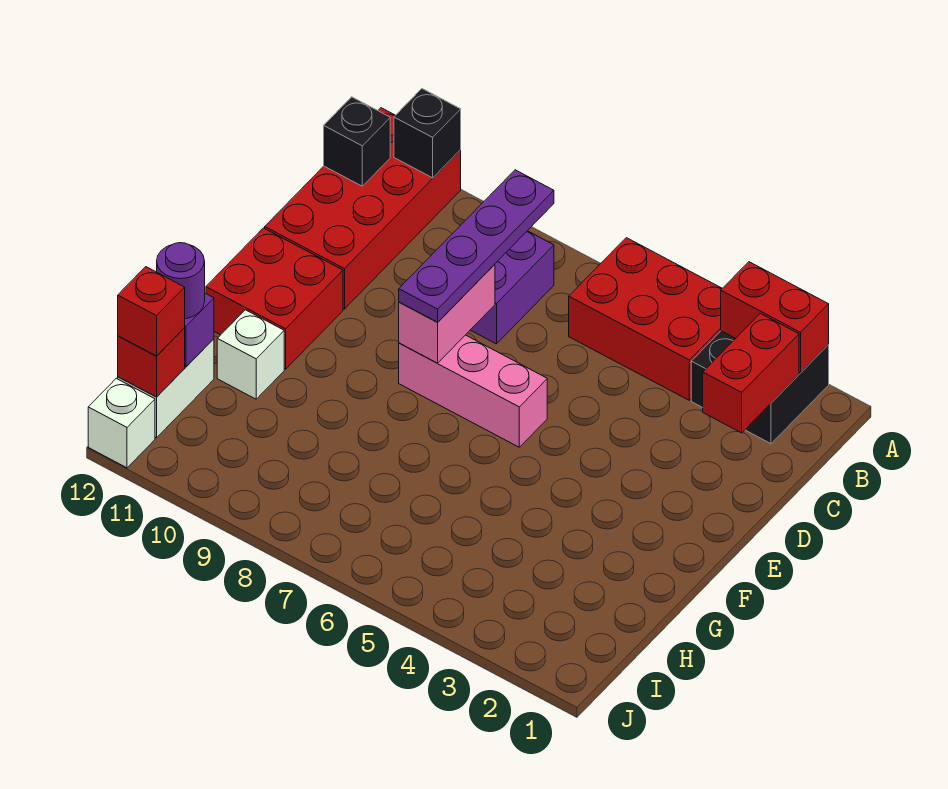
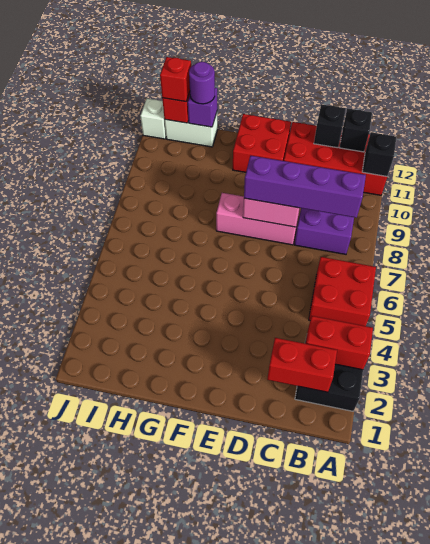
red brick A2:A3 level 2 -> red brick A3:B3 level 2
red brick A4:B6 level 1 -> red brick A5:B6 level 1
purple plate B8:E8 level 3 -> purple brick B8:E8 level 3
none -> black brick C12 level 2
pink brick E6:E8 level 1 -> pink brick D8:F8 level 1
white brick G11 level 1 -> none

